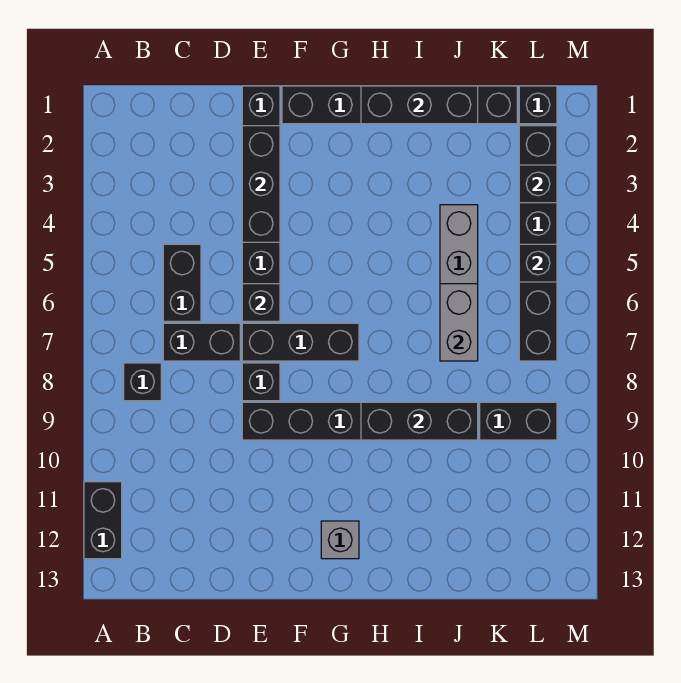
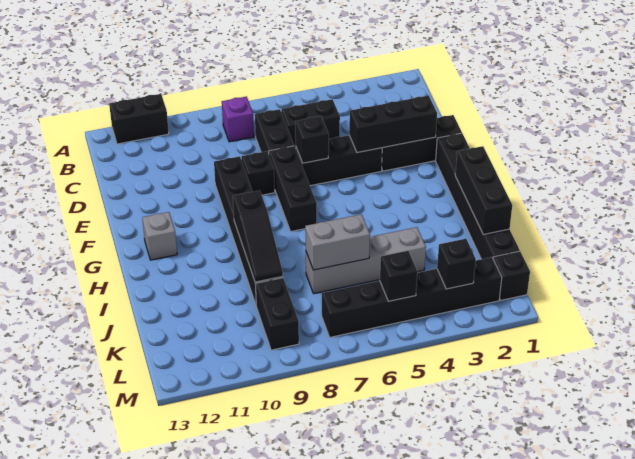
black brick B8 level 1 -> purple brick B8 level 1
black brick H9:J9 level 2 -> black slope H9:J9 level 2 top H

